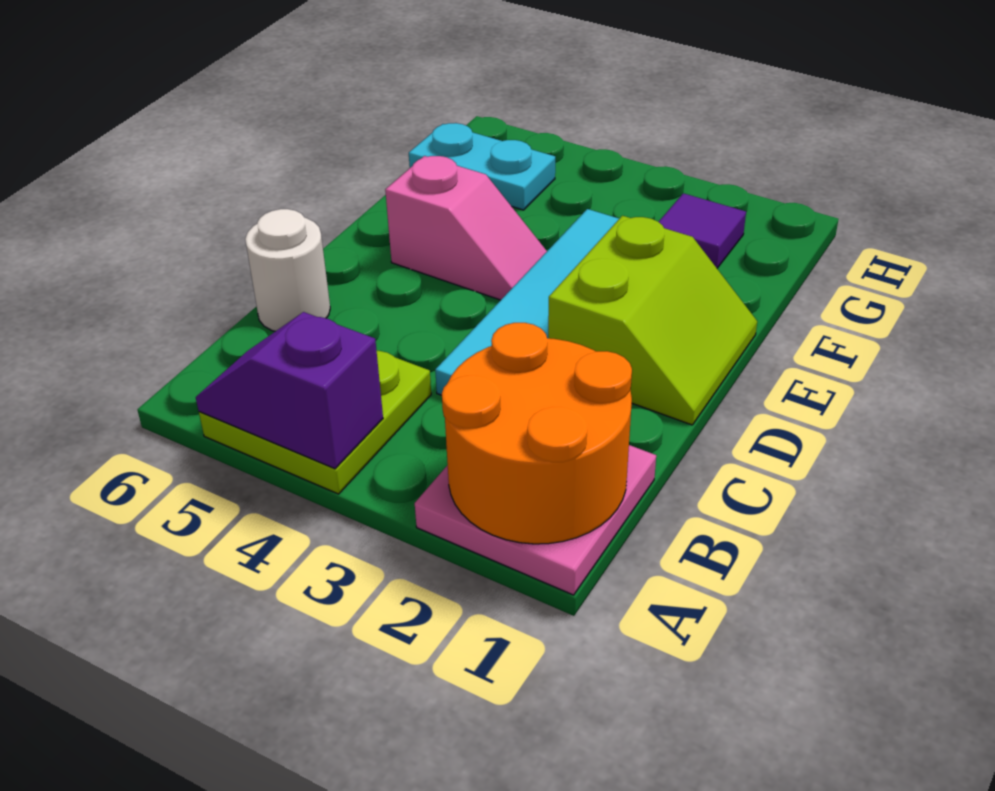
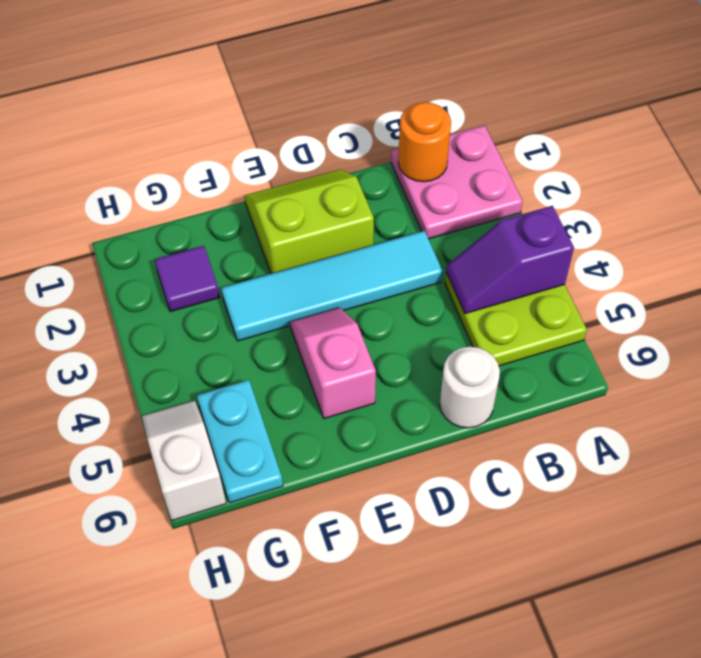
orange round brick A1:B2 level 2 -> orange round brick B1 level 2
purple slope A4:A5 level 2 top 4 -> purple slope A4:B4 level 2 top A
none -> white slope H5:H6 level 1 top 6

